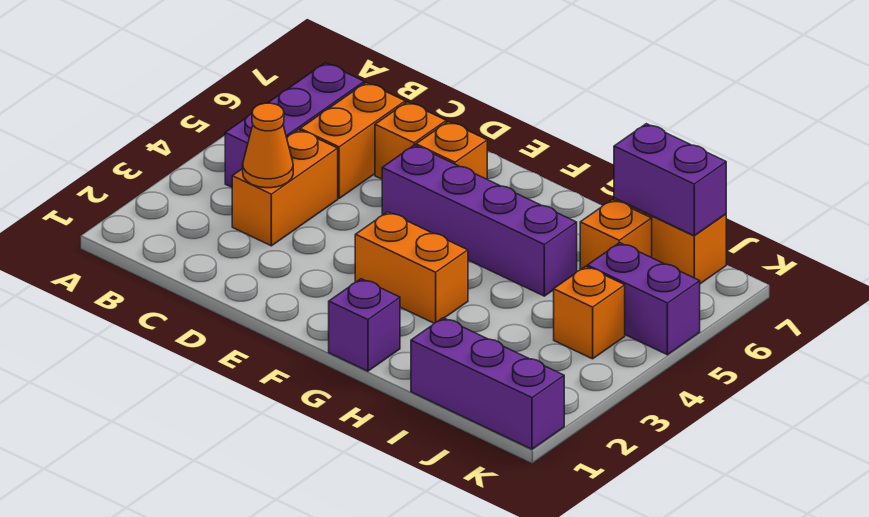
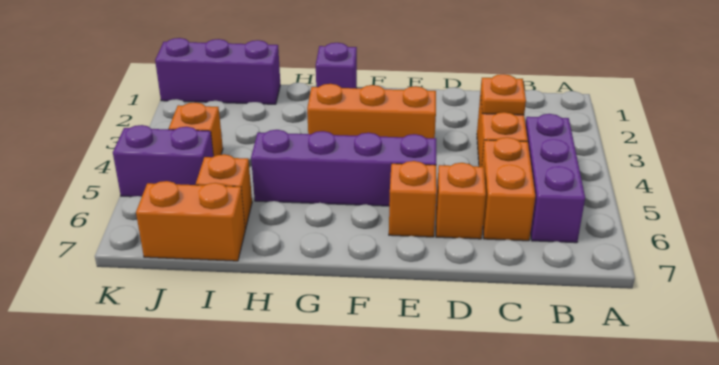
orange cone C3 level 2 -> orange plate C3 level 2
orange brick F3:G3 level 1 -> orange brick E3:G3 level 1
purple brick I7:J7 level 2 -> none

